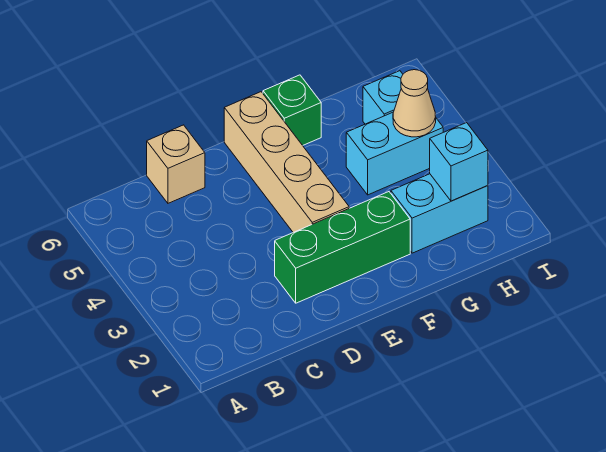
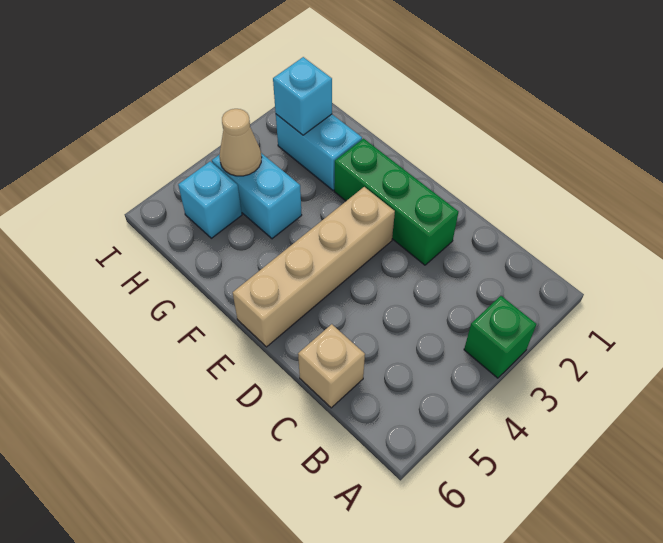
green brick F6 level 1 -> green brick A3 level 1

